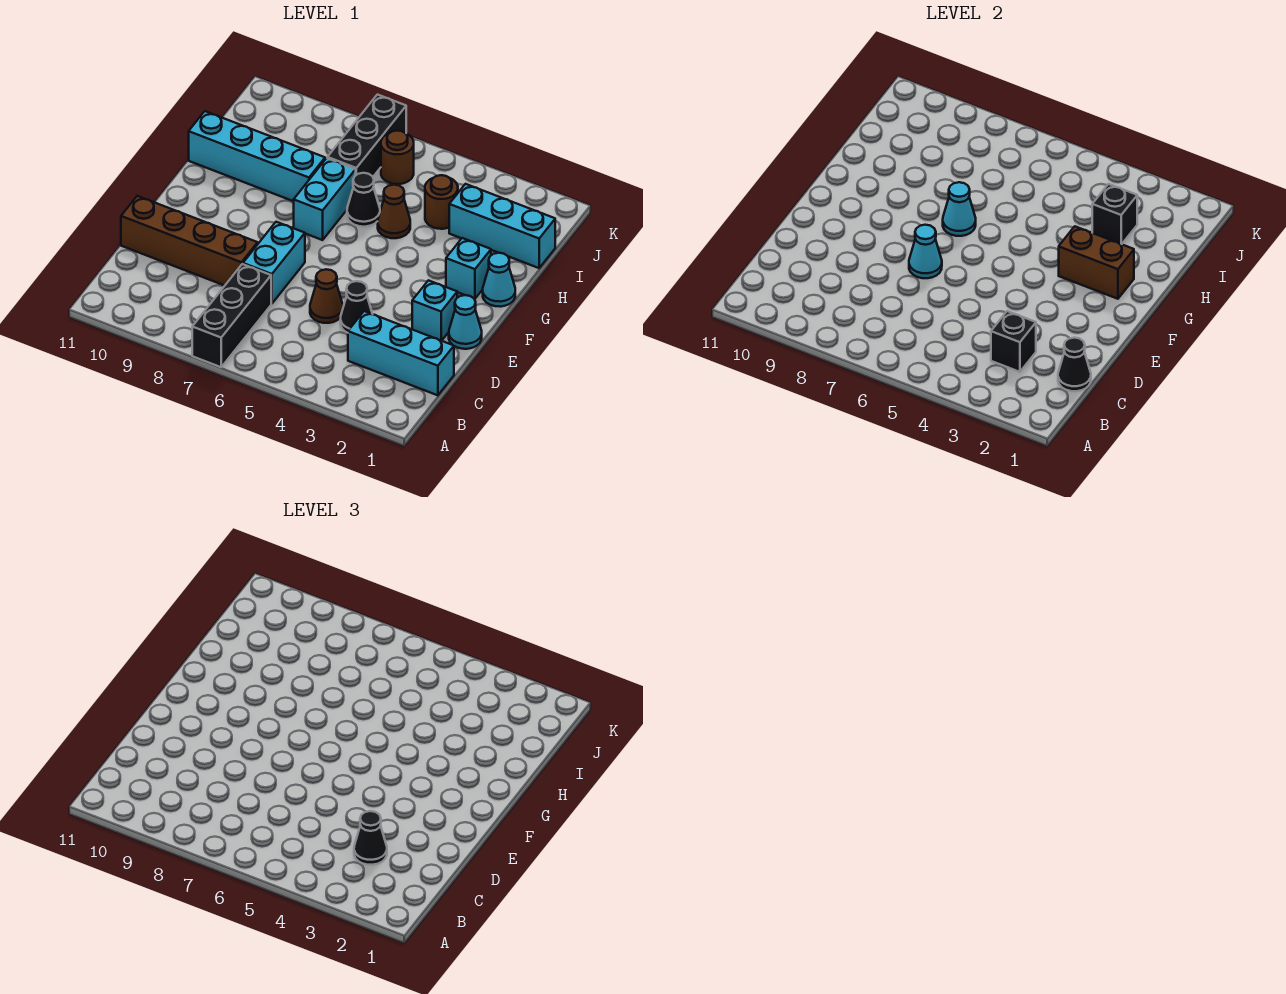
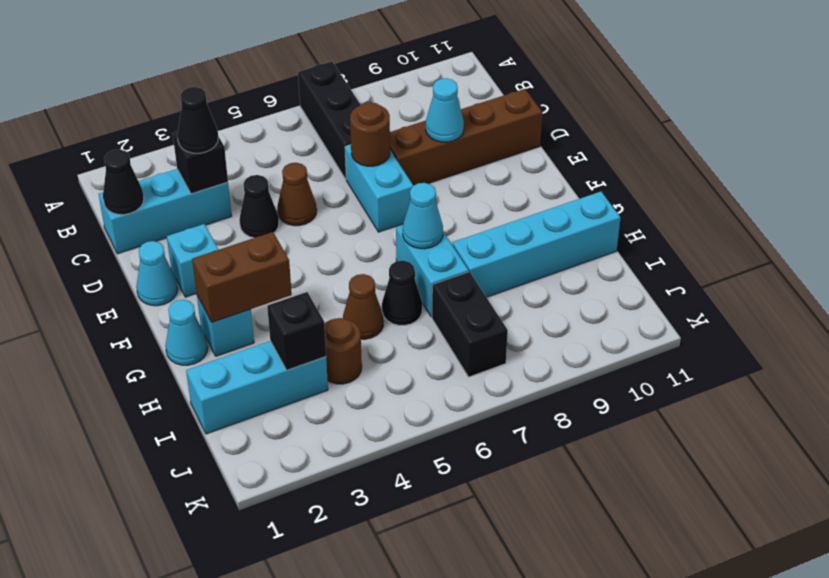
cyan cone E7 level 2 -> cyan cone D9 level 2
black brick I7:K7 level 1 -> black brick I7:J7 level 1
brown round brick J6 level 1 -> brown round brick D7 level 2

